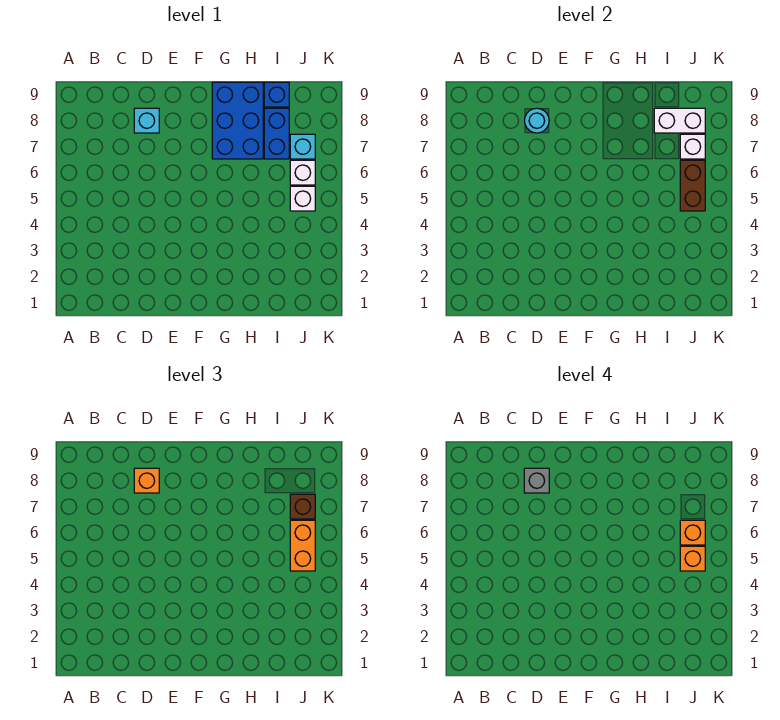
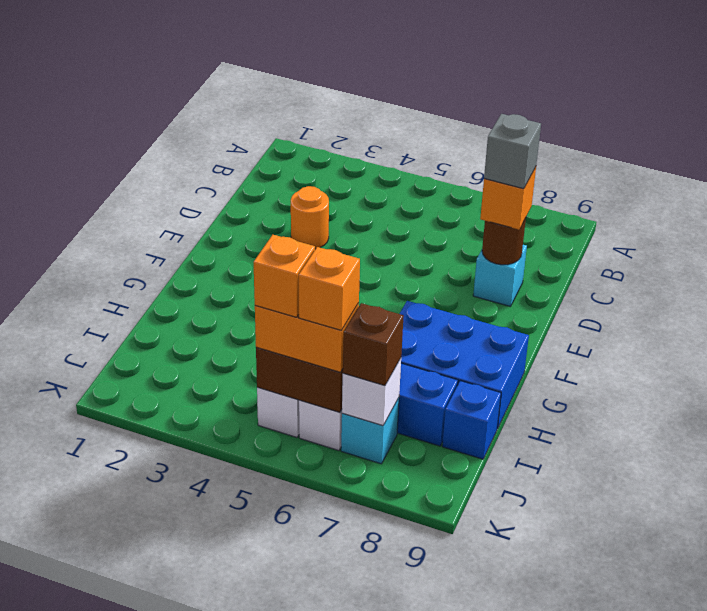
none -> orange round brick D3 level 1
cyan round brick D8 level 2 -> brown round brick D8 level 2
white brick I8:J8 level 2 -> none

